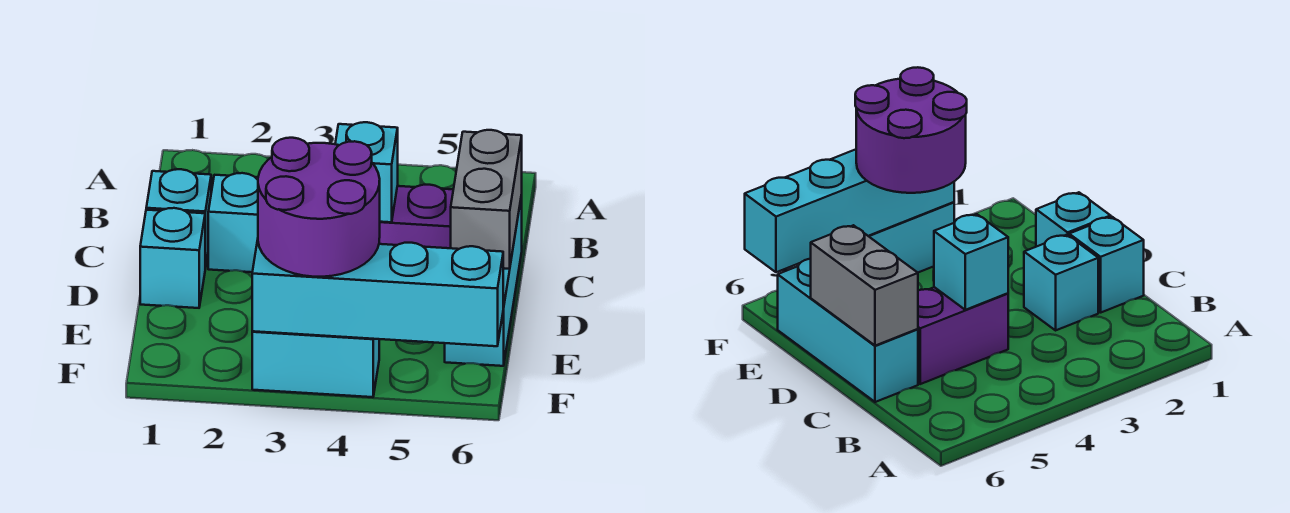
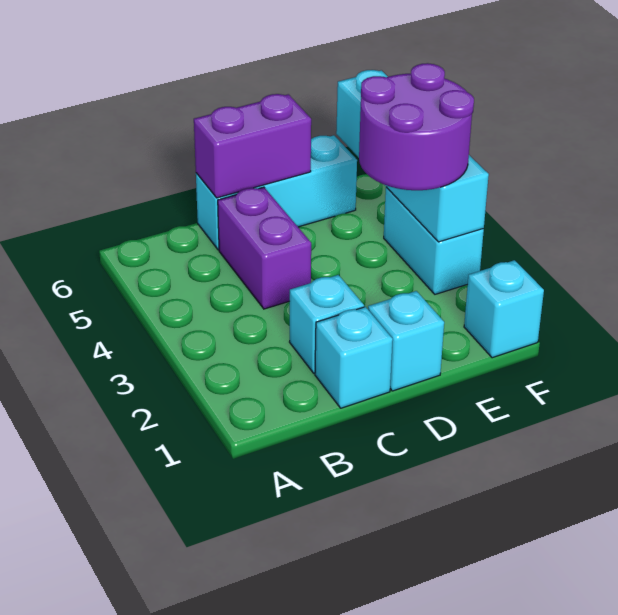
cyan brick C4 level 2 -> cyan brick F1 level 1
grey brick C6:D6 level 2 -> purple brick C6:D6 level 2

